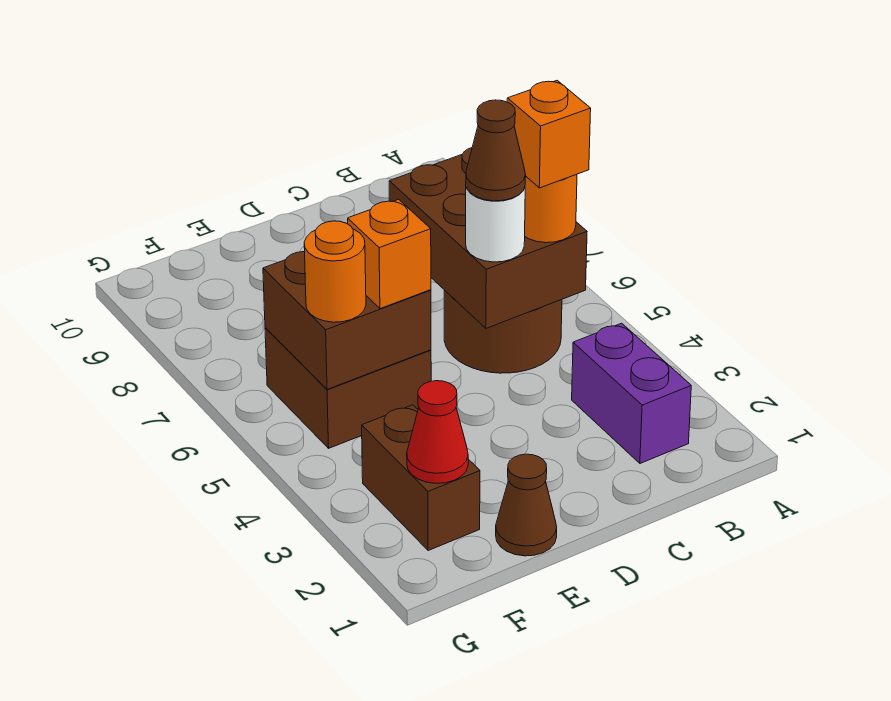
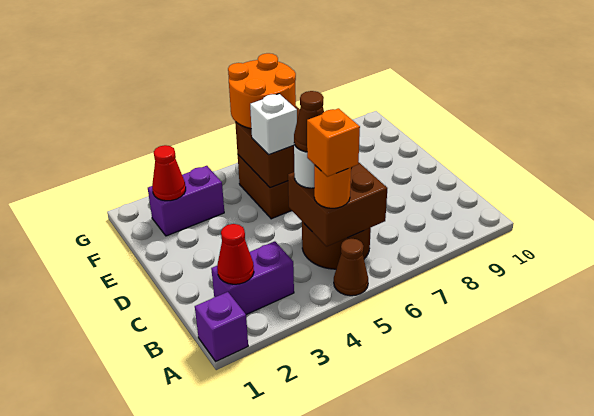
none -> purple brick A1 level 1
none -> red cone B2 level 2
brown brick B5:C7 level 2 -> brown brick B5:C6 level 2
brown cone E1 level 1 -> brown cone A5 level 1
orange brick E5 level 3 -> white brick E5 level 3
brown brick F2:F3 level 1 -> purple brick F2:F3 level 1
orange round brick F5 level 3 -> orange round brick F5:G6 level 3

